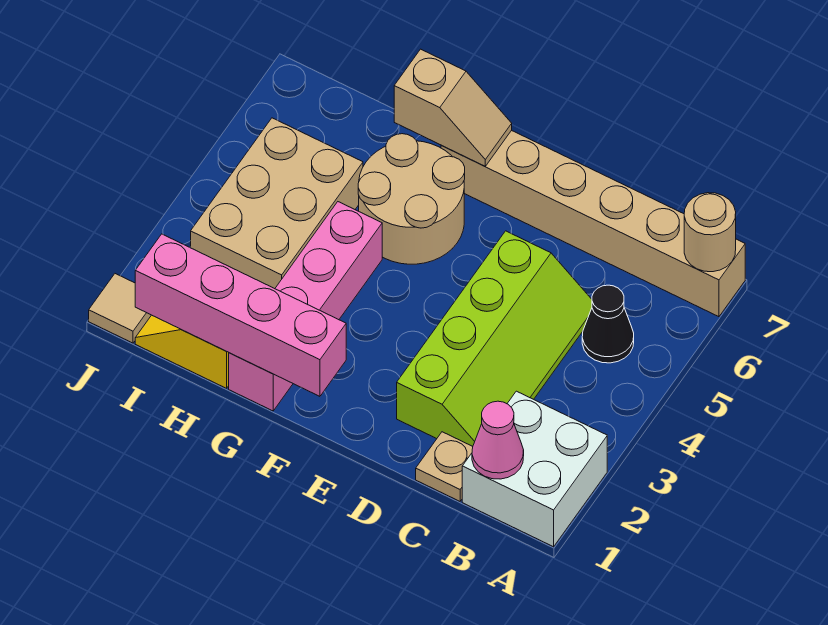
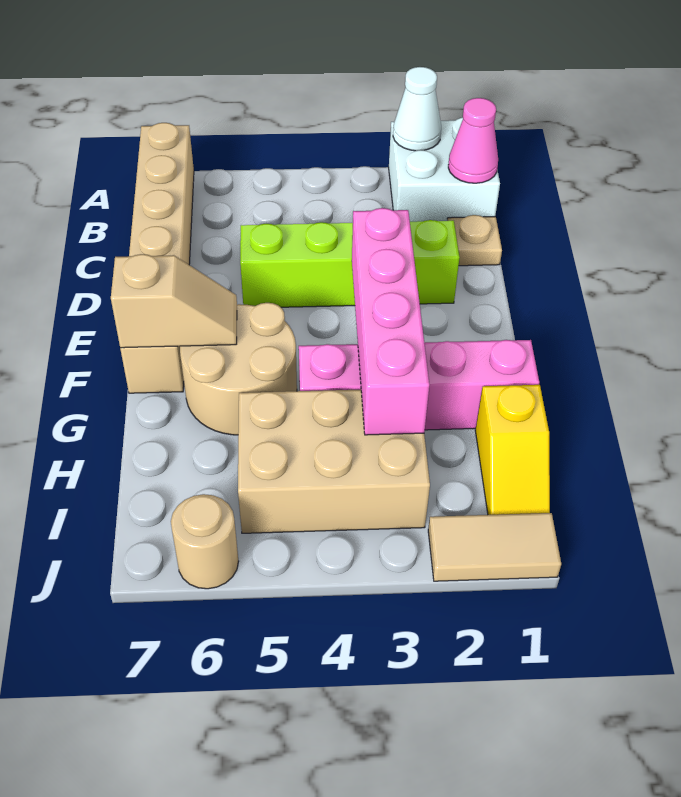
none -> white cone A2 level 2
tan round brick A7 level 2 -> tan round brick J6 level 1
black cone B5 level 1 -> none
pink brick F1:I1 level 2 -> pink brick E3:H3 level 2
tan slope F7:G7 level 2 top G -> tan slope F6:F7 level 2 top 7
tan tile J1 level 1 -> tan tile J1:J2 level 1

